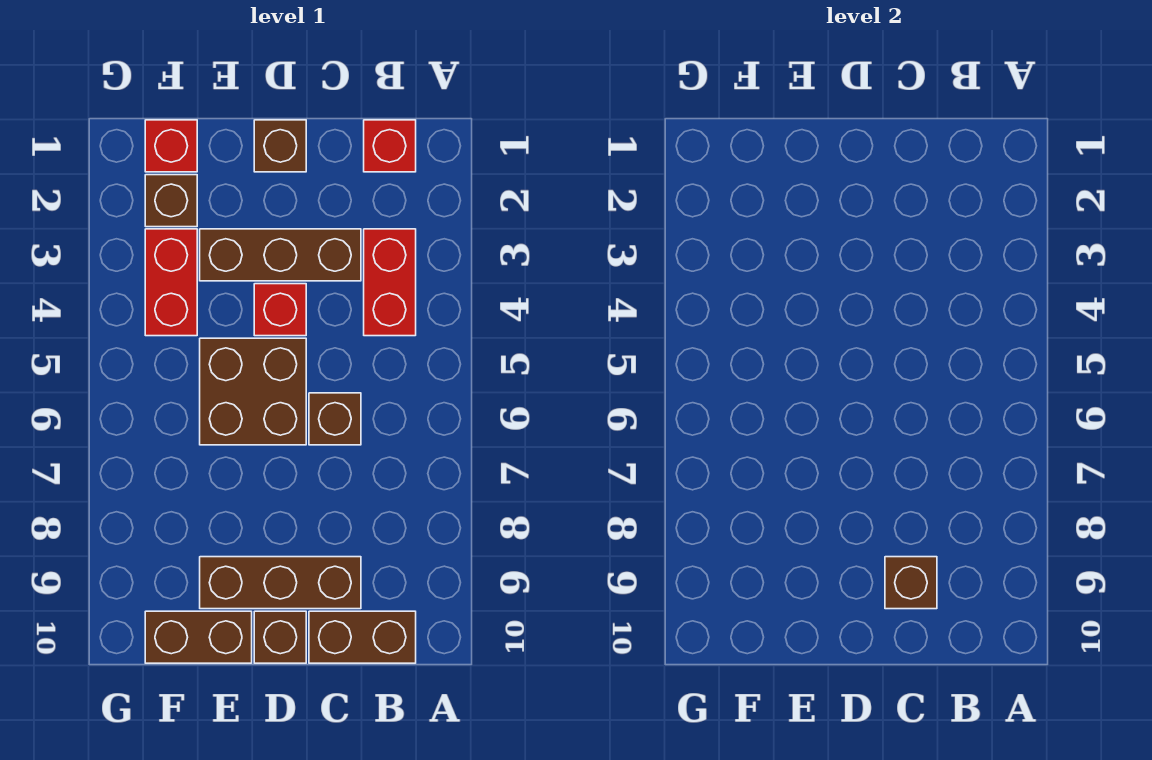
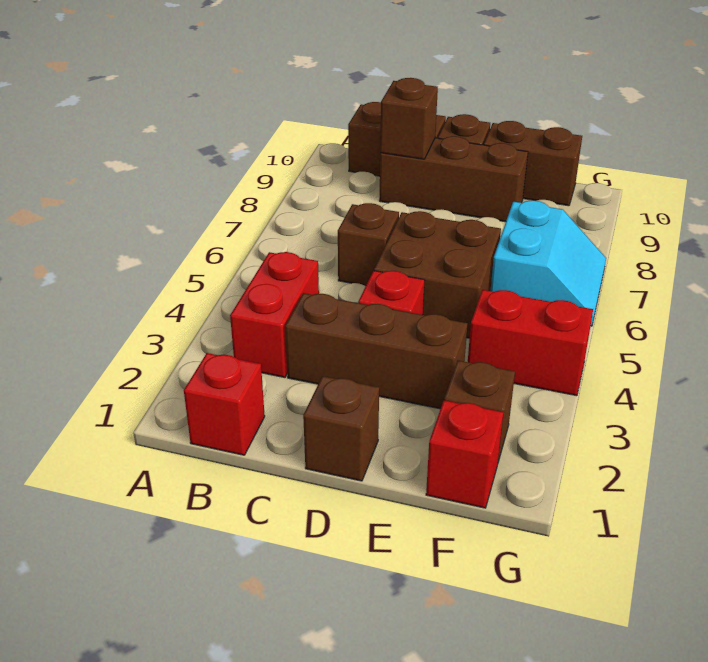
red brick F3:F4 level 1 -> red brick F4:G4 level 1
none -> cyan slope F6:G7 level 1 top F

